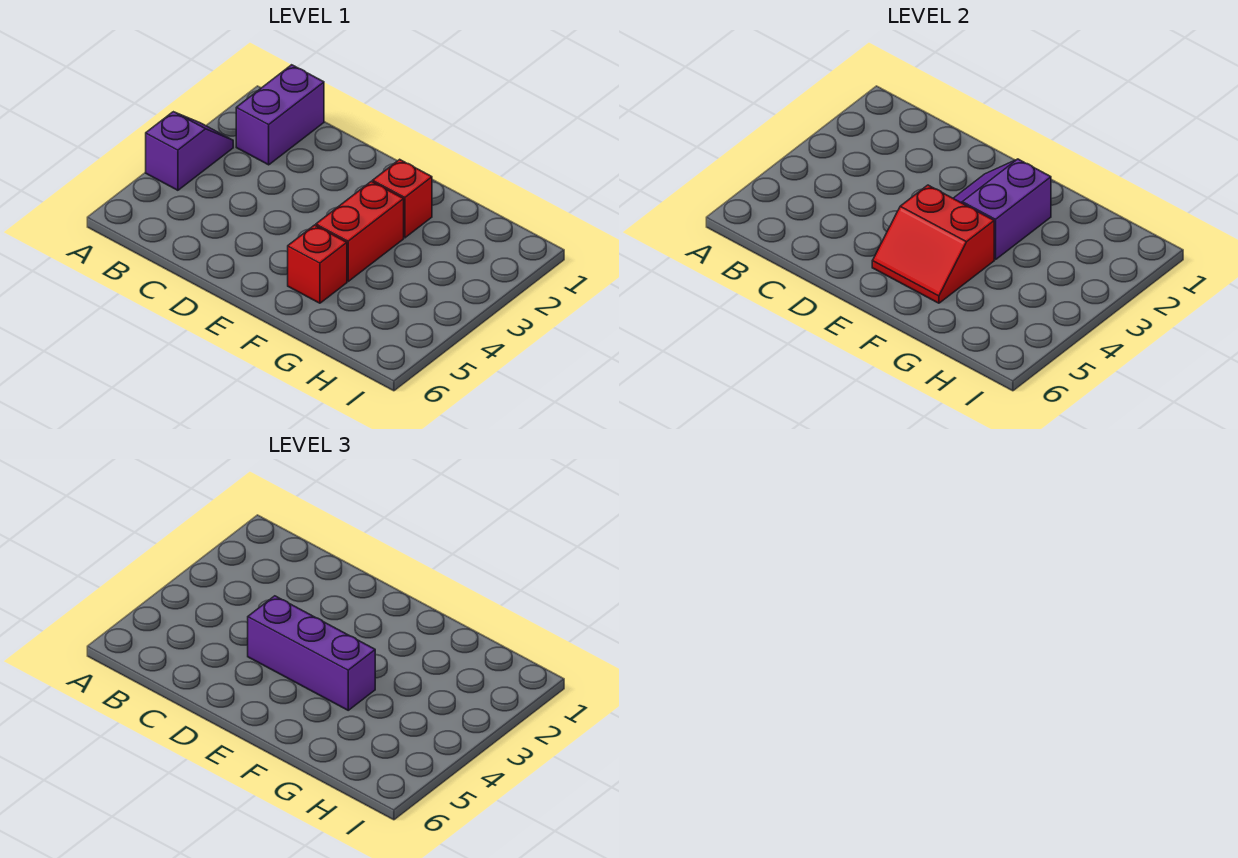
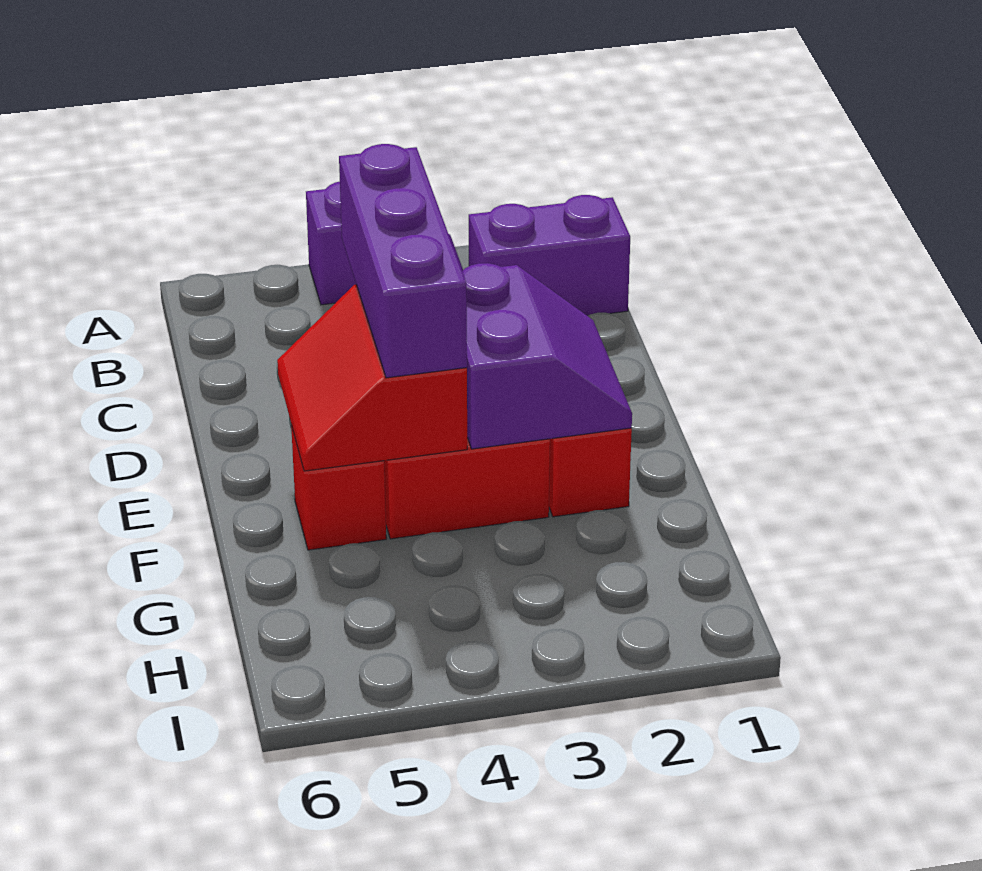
purple slope E2:F3 level 2 top F -> purple slope E2:F3 level 2 top 3

